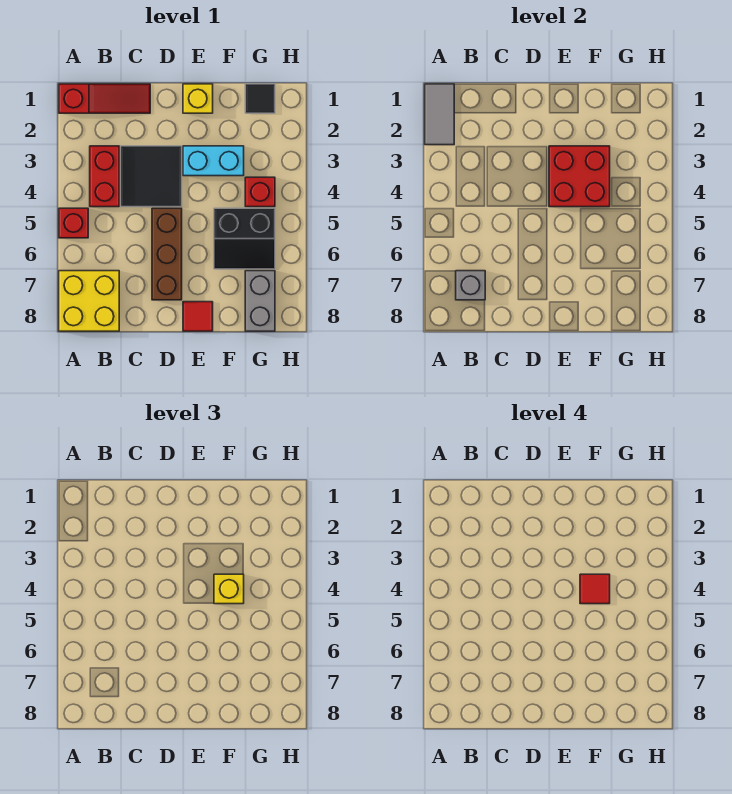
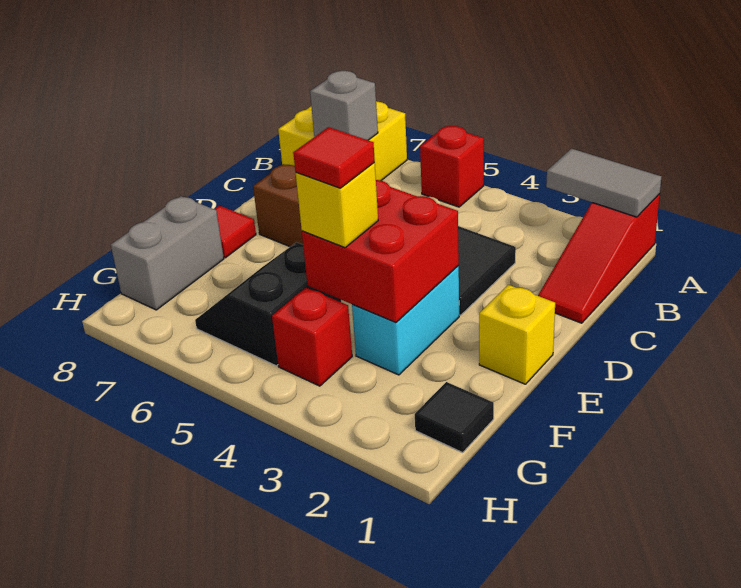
red brick B3:B4 level 1 -> none
grey brick G7:G8 level 1 -> grey brick F8:G8 level 1

